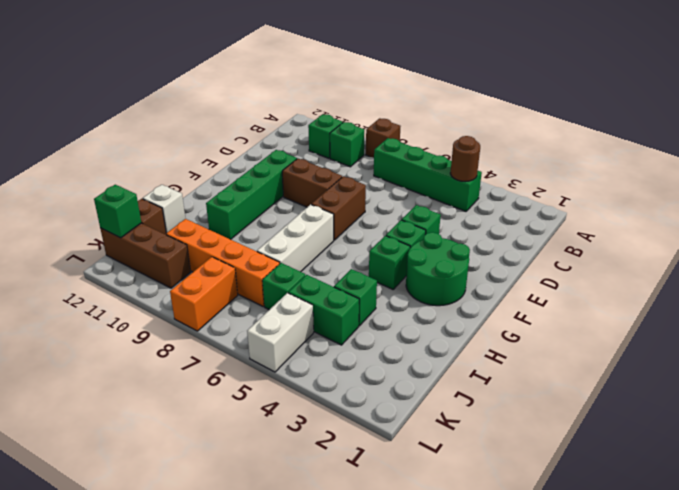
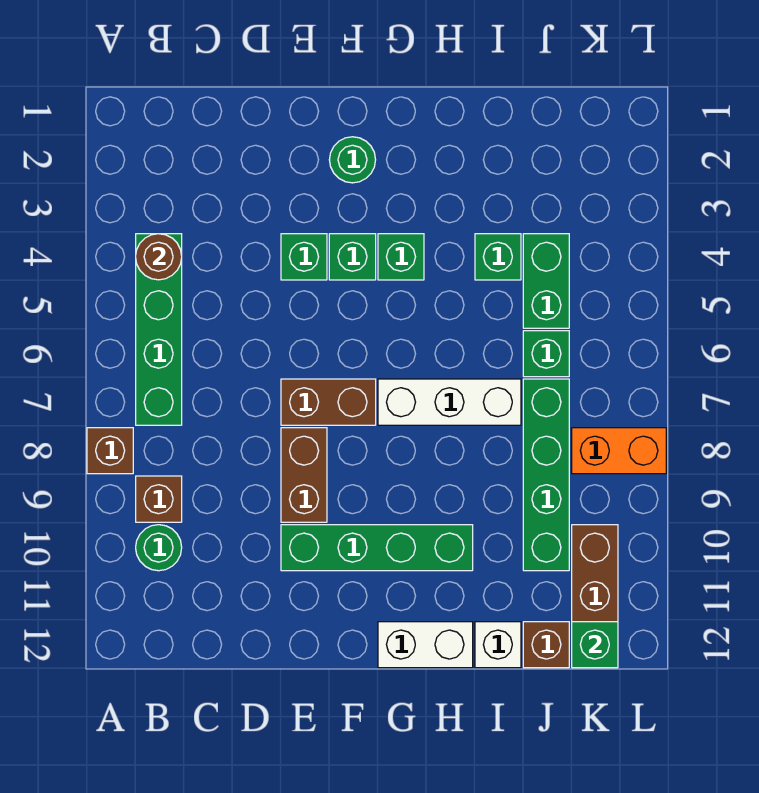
green brick B9 level 1 -> brown brick B9 level 1
green brick B10 level 1 -> green round brick B10 level 1
green round brick F2:G3 level 1 -> green round brick F2 level 1
orange brick J7:J10 level 1 -> green brick J7:J10 level 1
white brick K5:L5 level 1 -> white brick G12:H12 level 1

